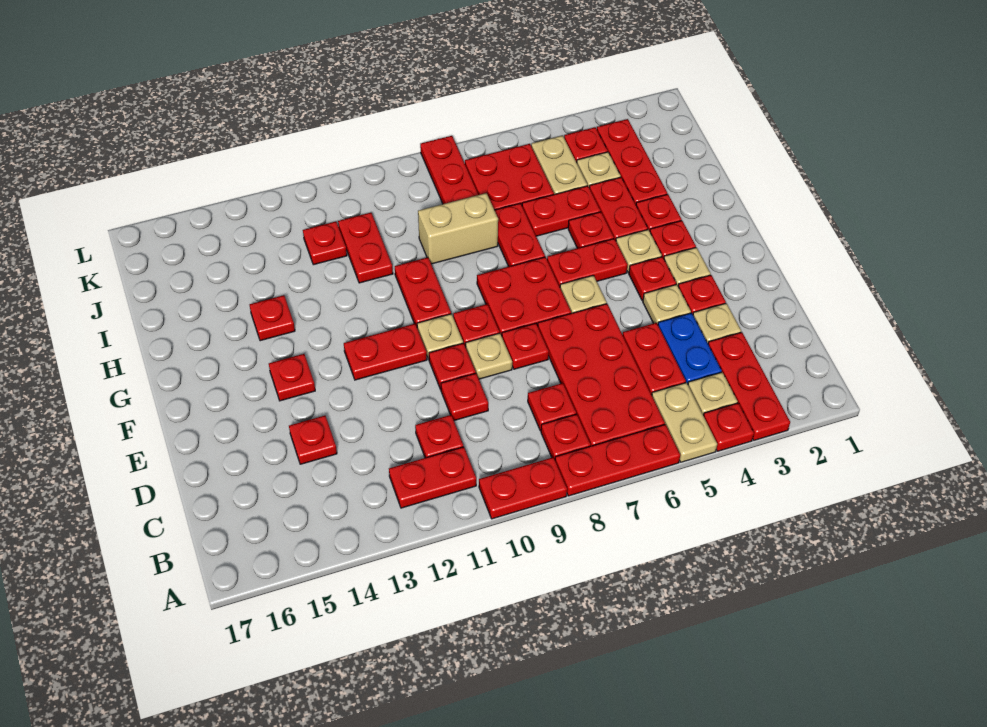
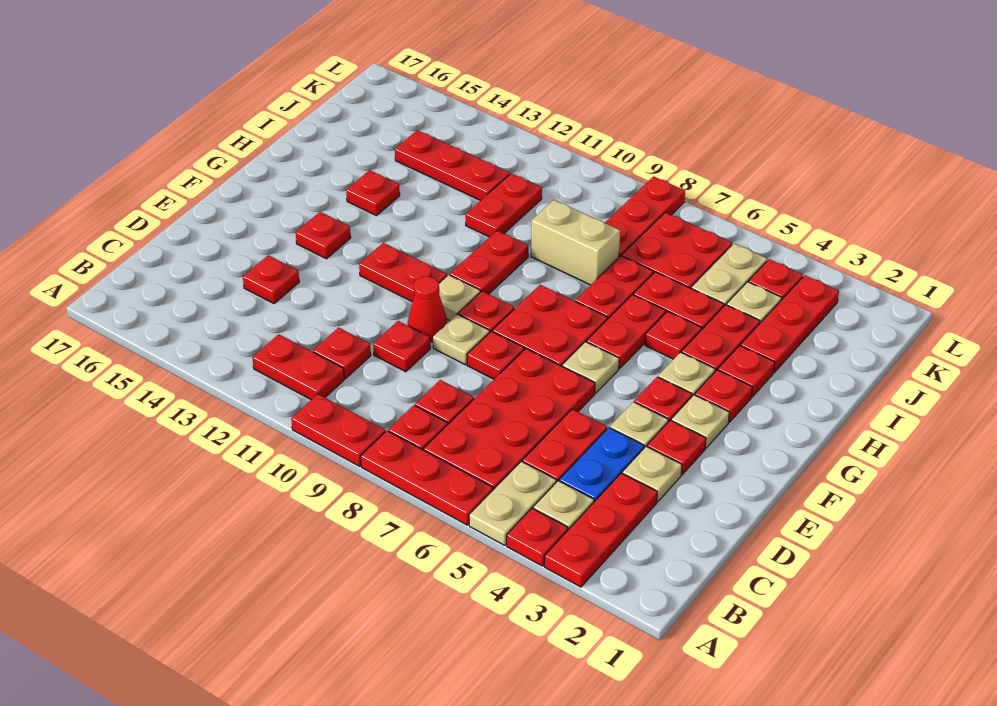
red plate E10 level 1 -> red cone E10 level 1
red plate G5:G6 level 1 -> red plate G6:H6 level 1
red plate J12 level 1 -> red plate J12:J14 level 1

